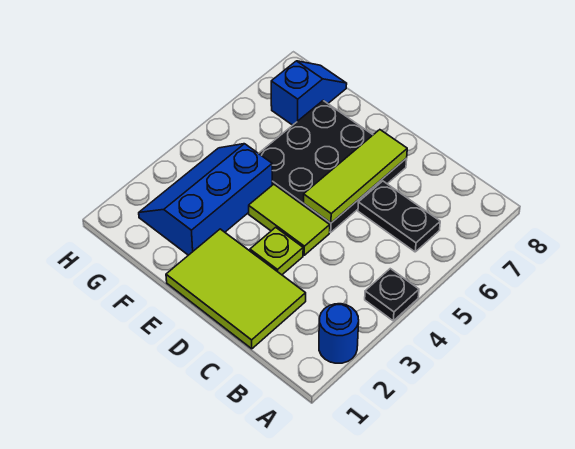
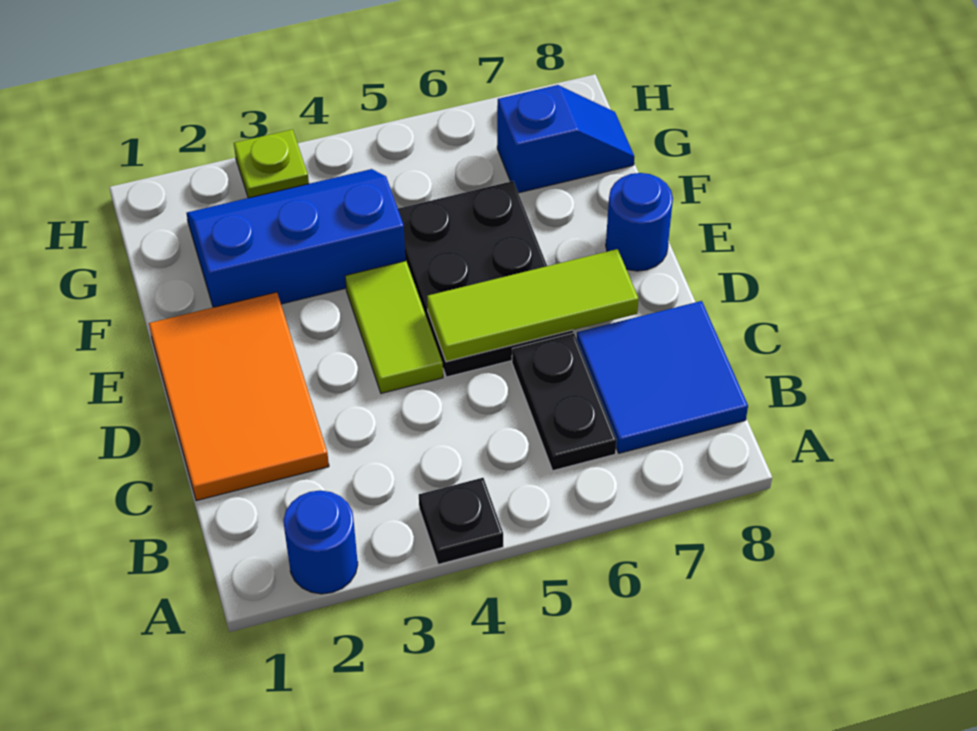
none -> blue tile B7:C8 level 1
lime tile C1:E2 level 1 -> orange tile C1:E2 level 1
lime plate D3 level 1 -> lime plate H3 level 1
black plate D5:F7 level 1 -> black plate D5:F6 level 1
none -> blue round brick E8 level 1

